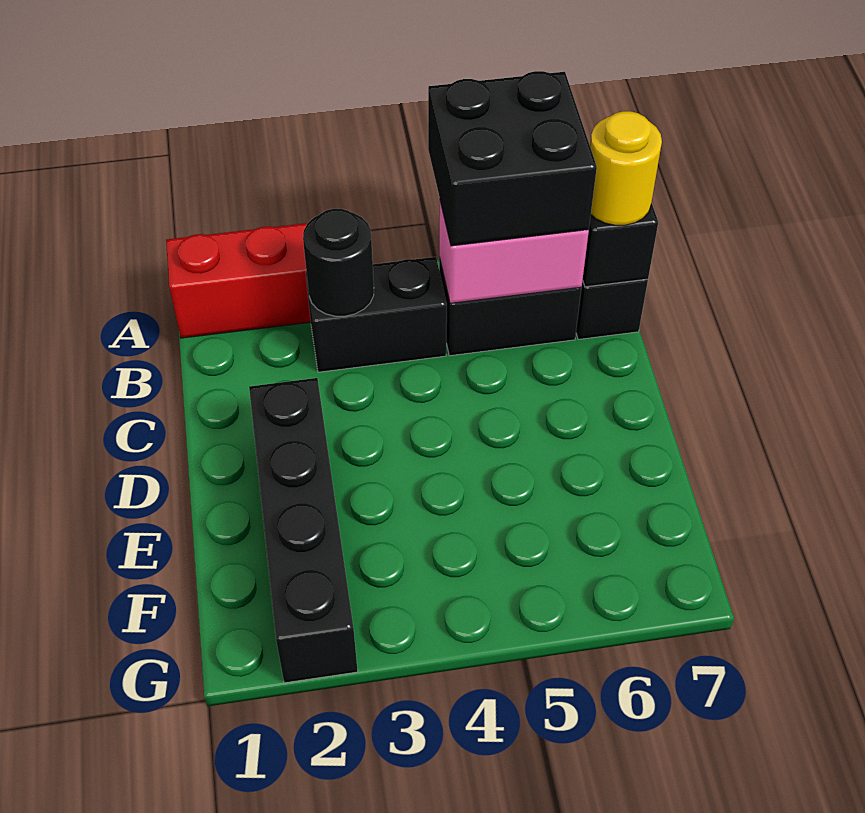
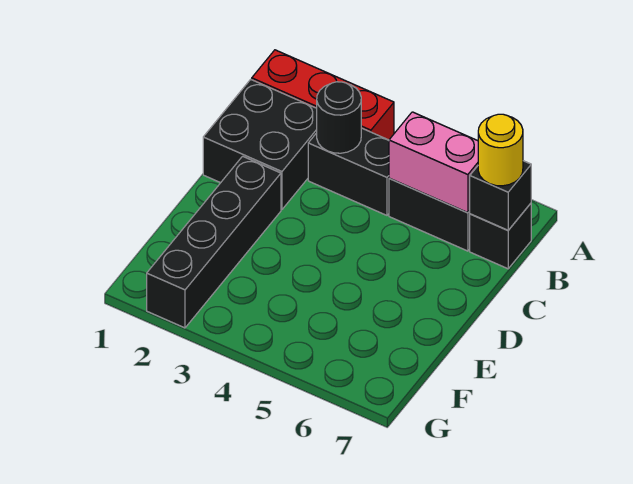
black brick A5:B6 level 3 -> black brick B1:C2 level 1

